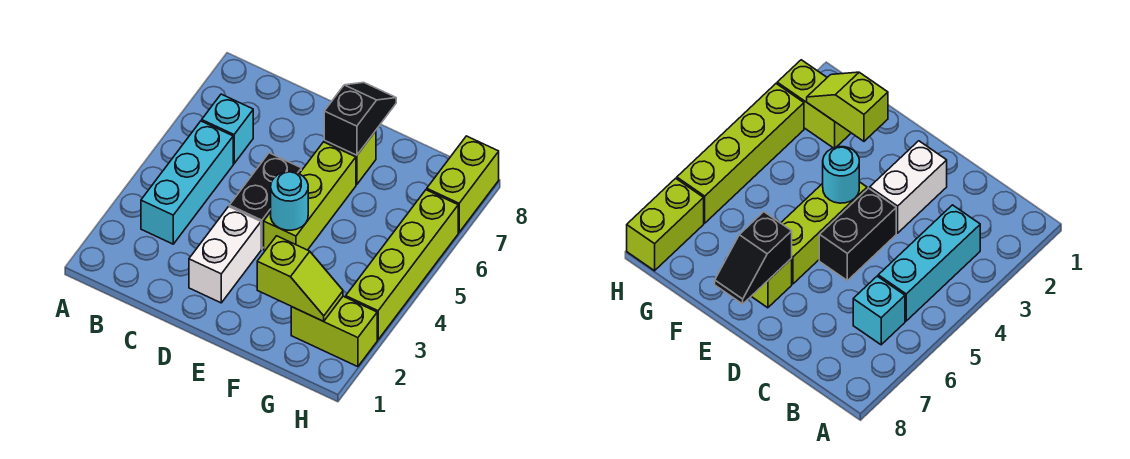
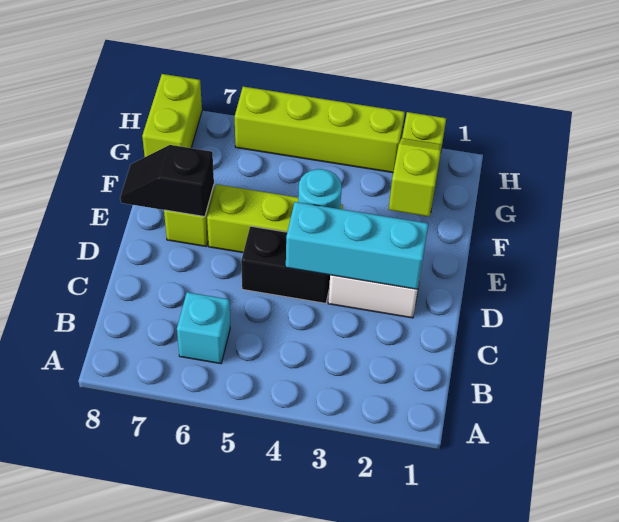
cyan brick B3:B5 level 1 -> cyan brick D2:D4 level 2
lime brick H7:H8 level 1 -> lime brick G8:H8 level 1

